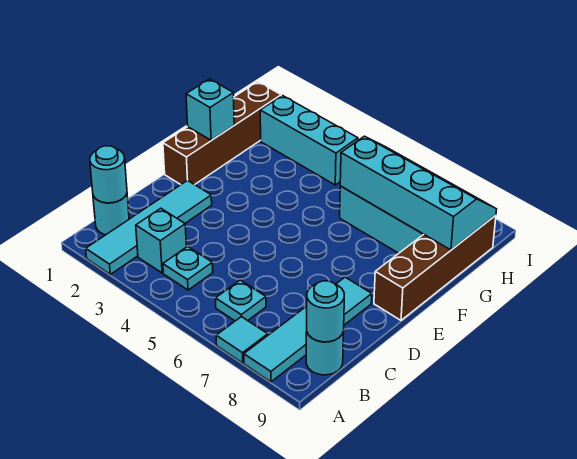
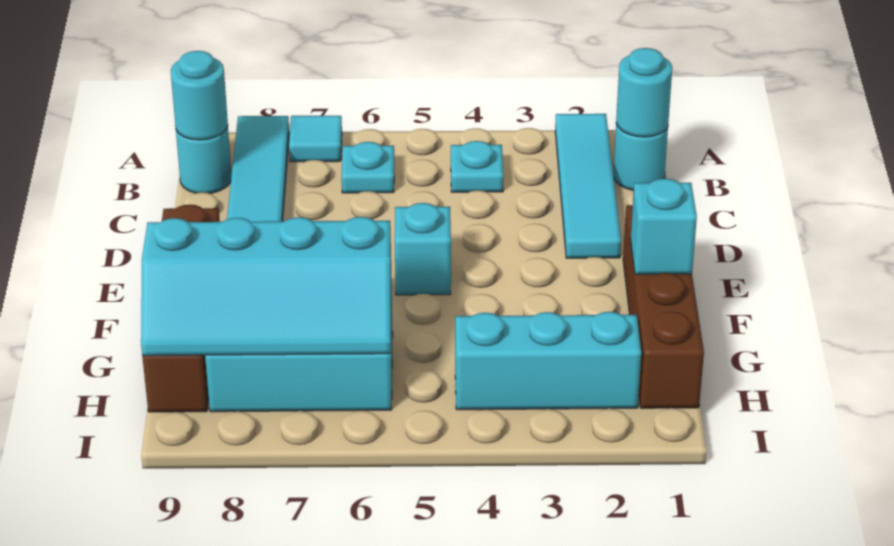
cyan brick B3 level 1 -> cyan brick E5 level 1

